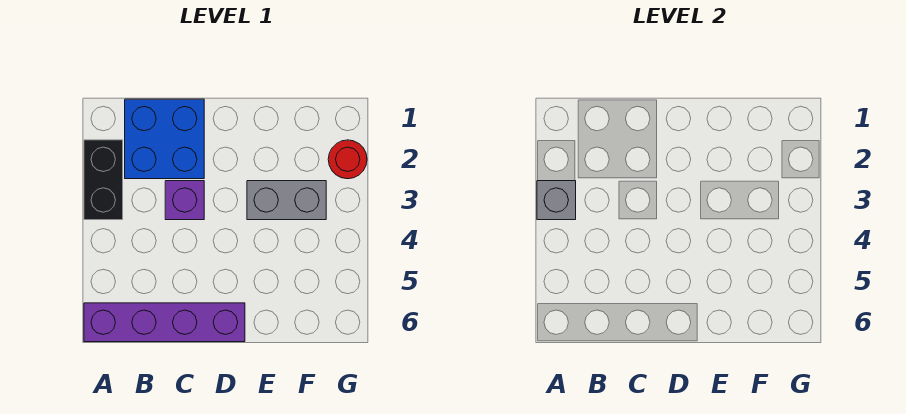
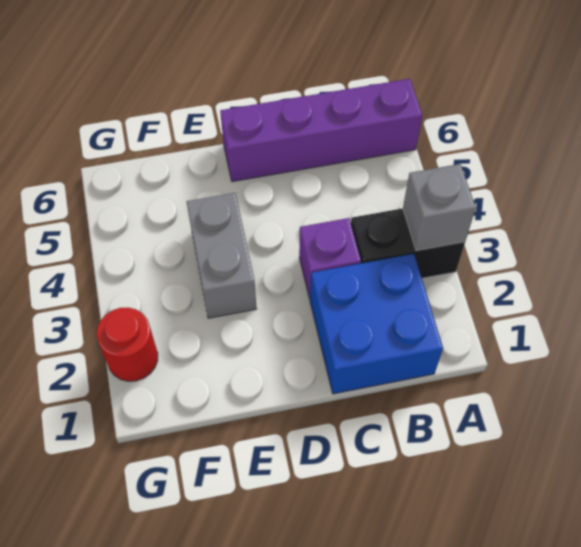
black brick A2:A3 level 1 -> black brick A3:B3 level 1
grey brick E3:F3 level 1 -> grey brick E3:E4 level 1

